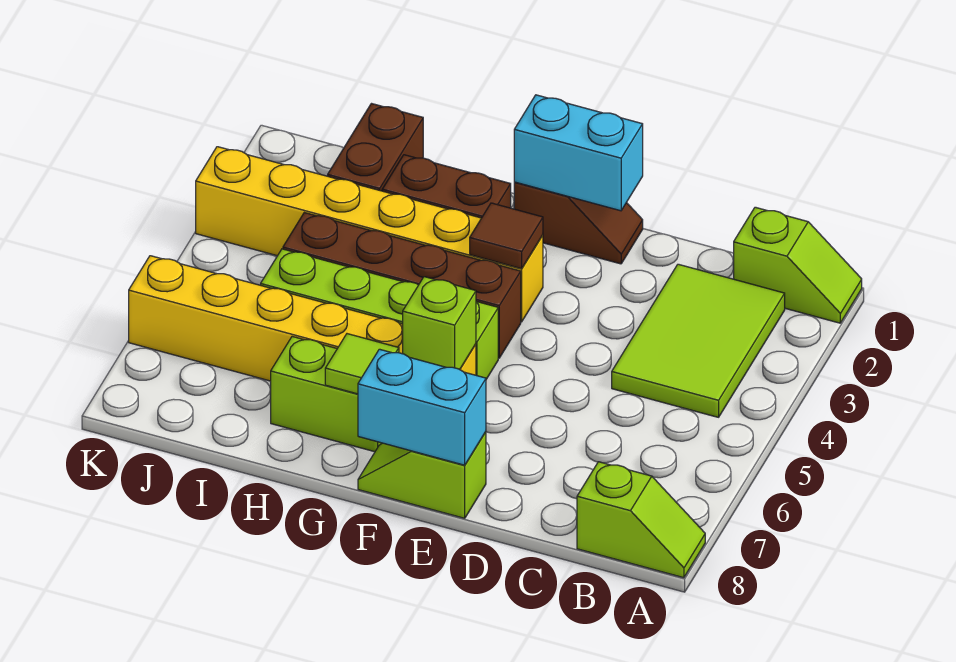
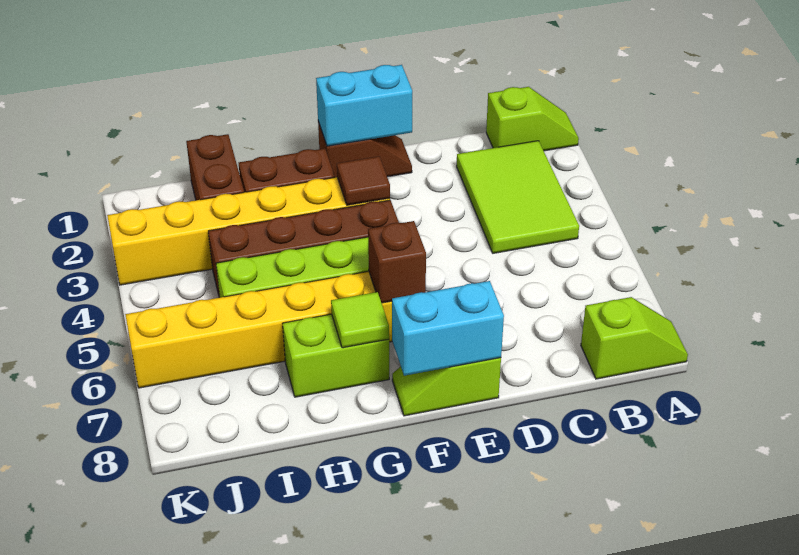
lime brick F6 level 2 -> brown brick F6 level 2

